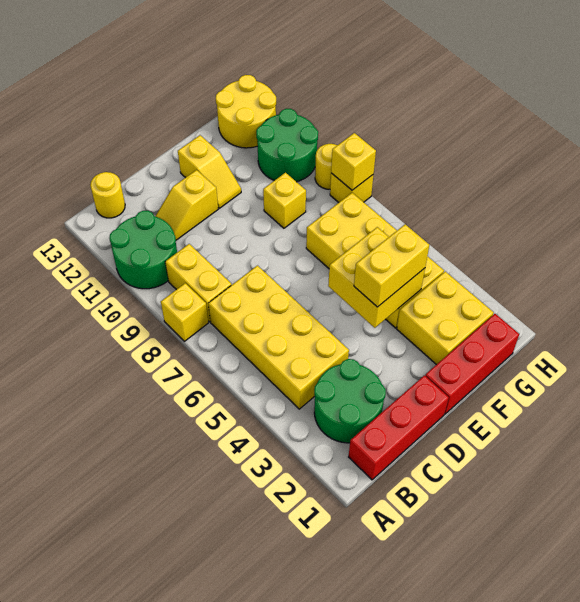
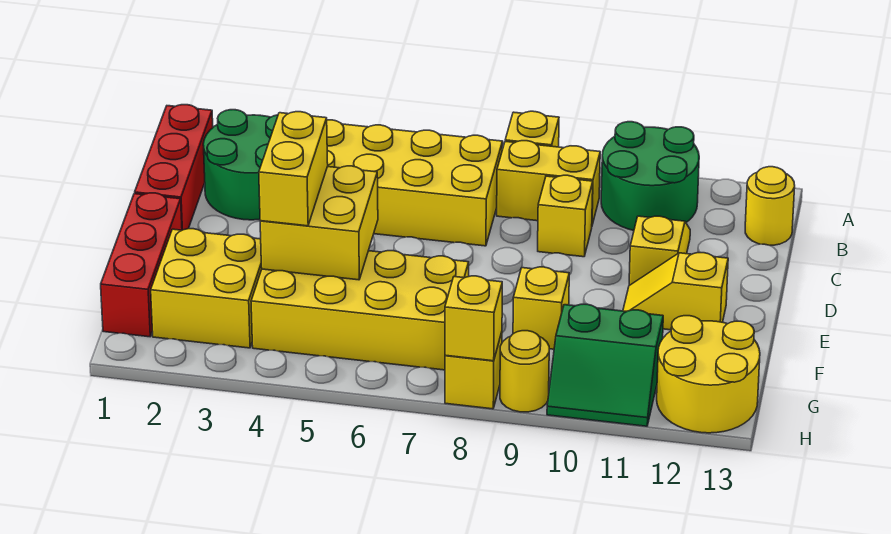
none -> yellow brick C9 level 1
green round brick G10:H11 level 1 -> green slope G10:H11 level 1 top G

